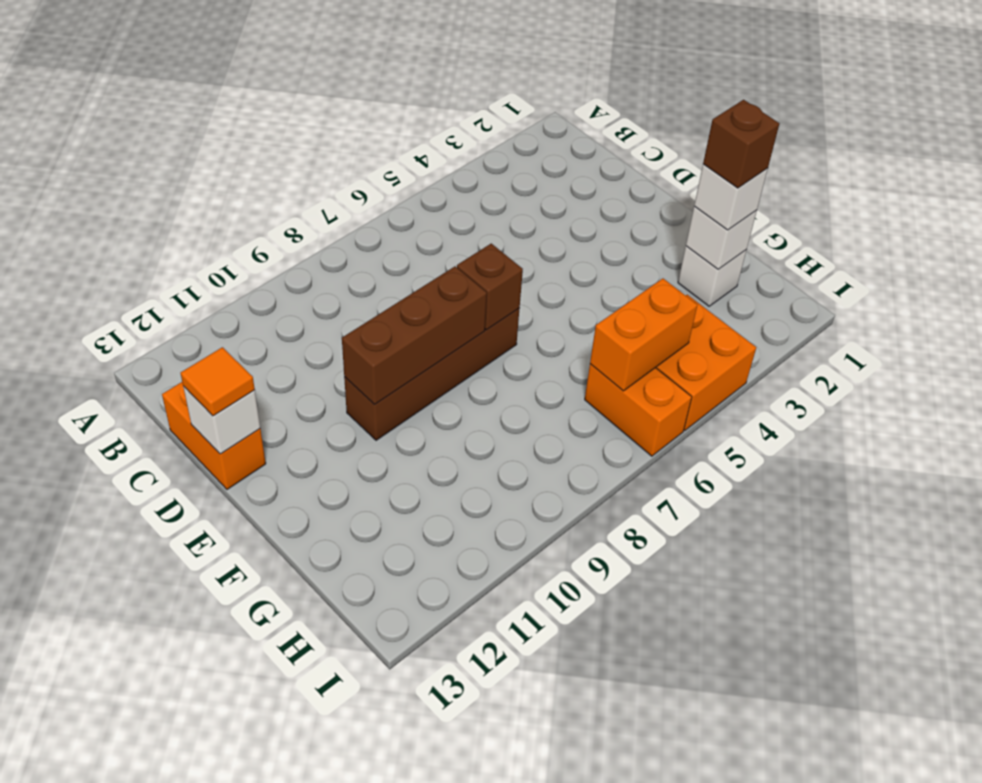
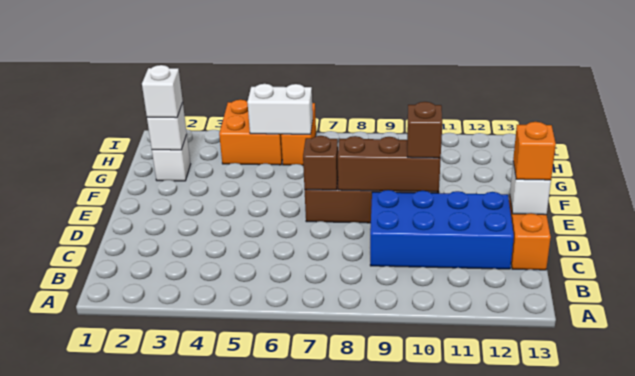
none -> blue brick C9:D12 level 1
orange tile D13 level 3 -> orange brick D13 level 3
brown brick G2 level 4 -> brown brick E10 level 3
orange brick H5:H6 level 2 -> white brick H5:H6 level 2

